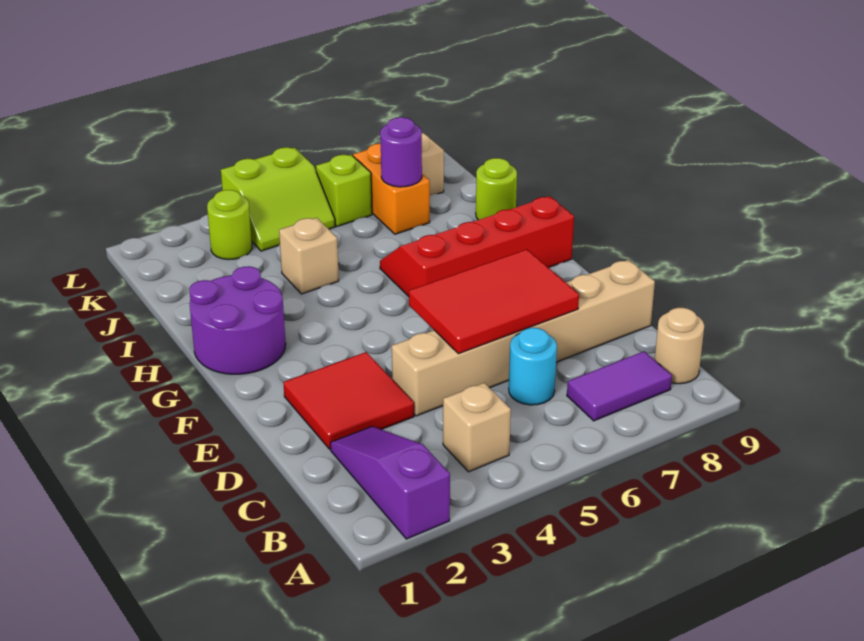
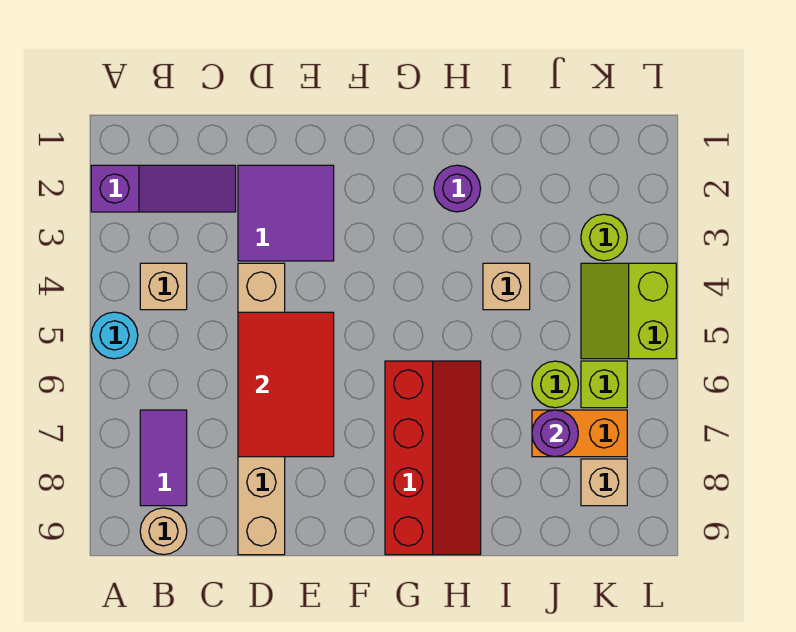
cyan round brick C6 level 1 -> cyan round brick A5 level 1
red tile D2:E3 level 1 -> purple tile D2:E3 level 1
purple round brick G1:H2 level 1 -> purple round brick H2 level 1
lime round brick I9 level 1 -> lime round brick J6 level 1

